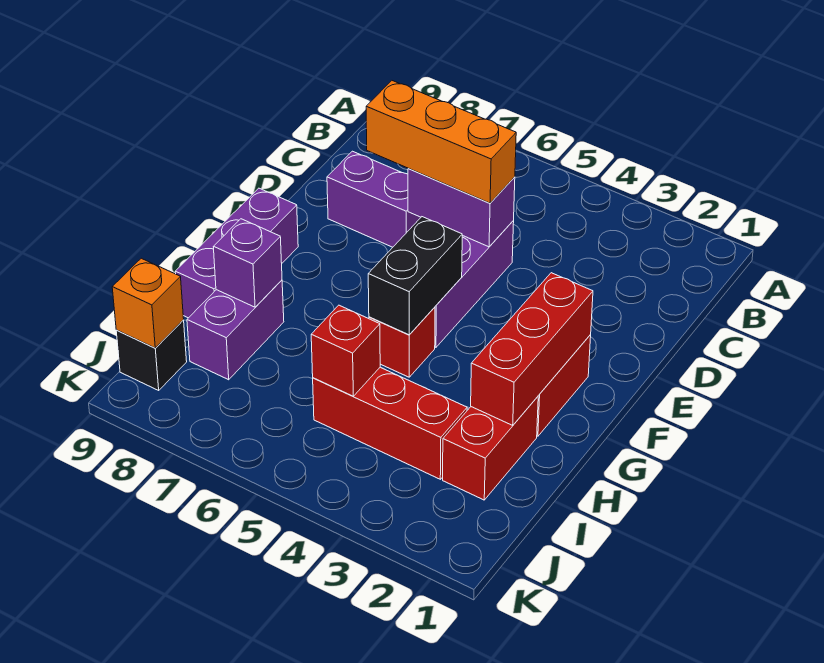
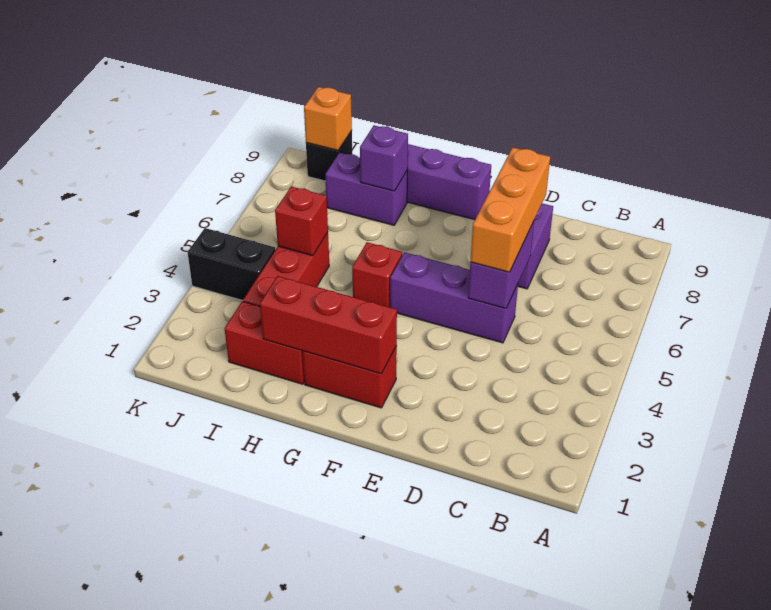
black brick F5:G5 level 2 -> black brick J4:K4 level 1

